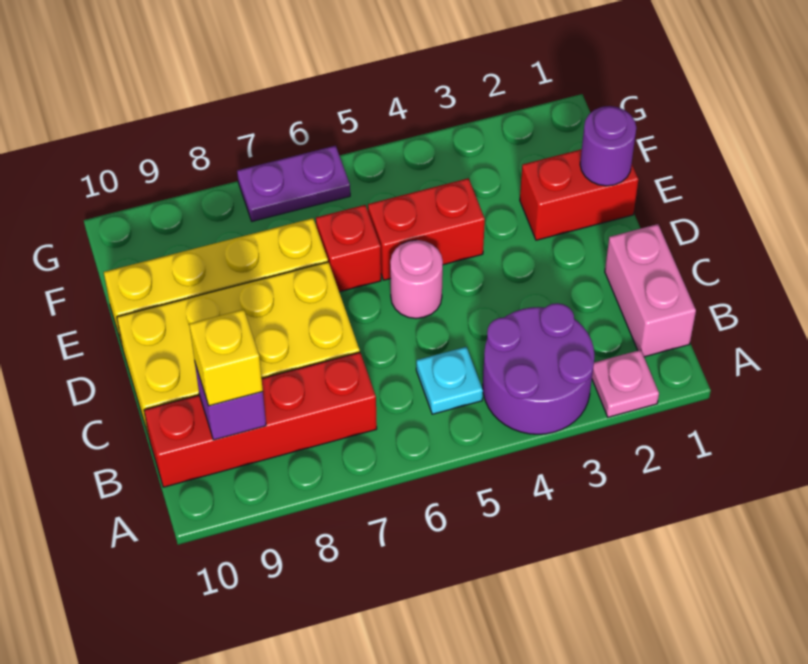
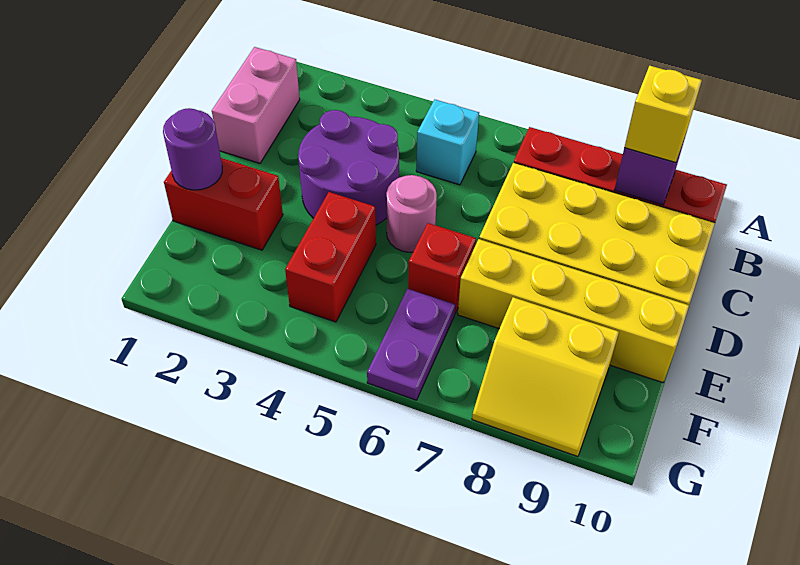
pink plate A2 level 1 -> none
purple round brick A3:B4 level 1 -> purple round brick C3:D4 level 1
cyan plate B5 level 1 -> cyan brick B5 level 1
red brick E4:E5 level 1 -> red brick E4:F4 level 1
none -> yellow slope F8:G9 level 1 top F
purple plate G6:G7 level 1 -> purple plate F6:G6 level 1

